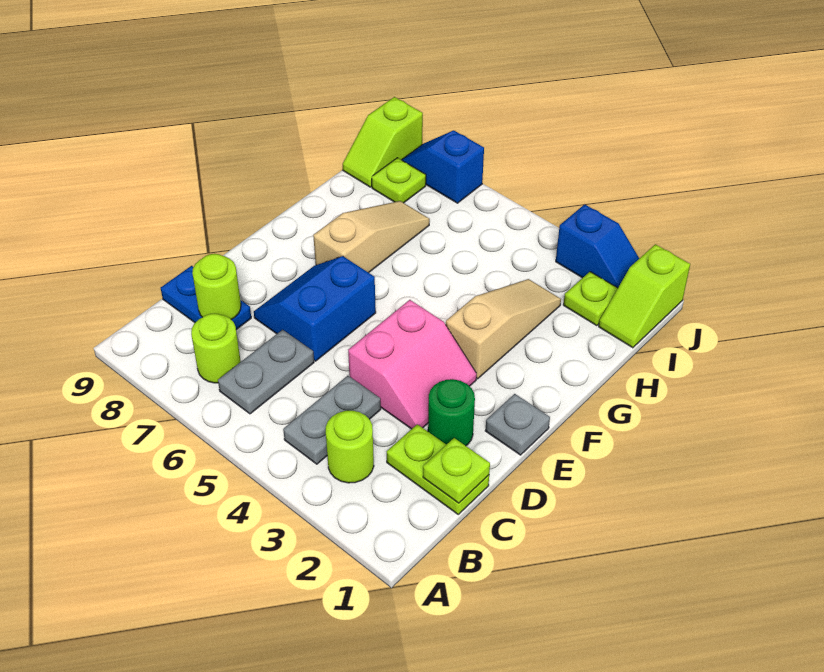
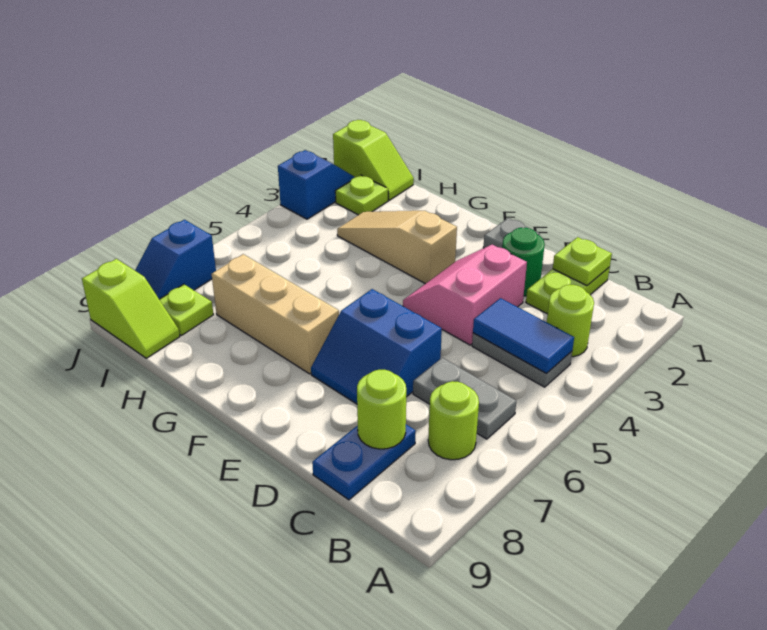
none -> blue tile B4:C4 level 2
pink slope D3:E4 level 1 top 4 -> pink slope D3:E4 level 1 top D
tan slope F7:H7 level 1 top F -> tan brick F7:H7 level 1

